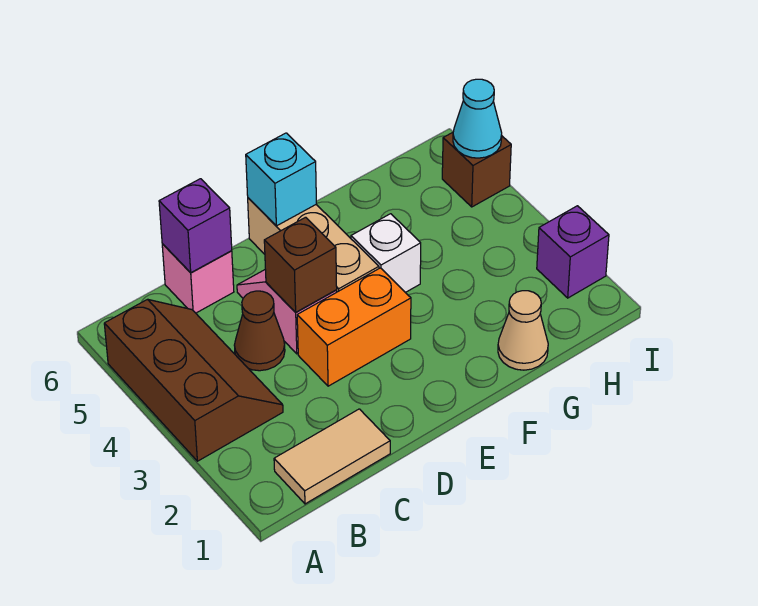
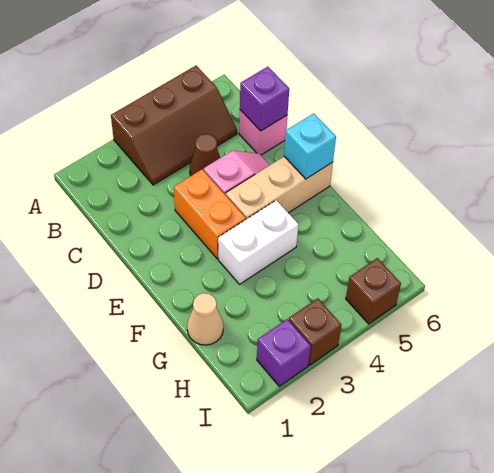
tan tile B1:C1 level 1 -> none
brown brick D4 level 2 -> brown brick I3 level 1
white brick F4 level 1 -> white brick F3:F4 level 1
cyan cone I5 level 2 -> none

